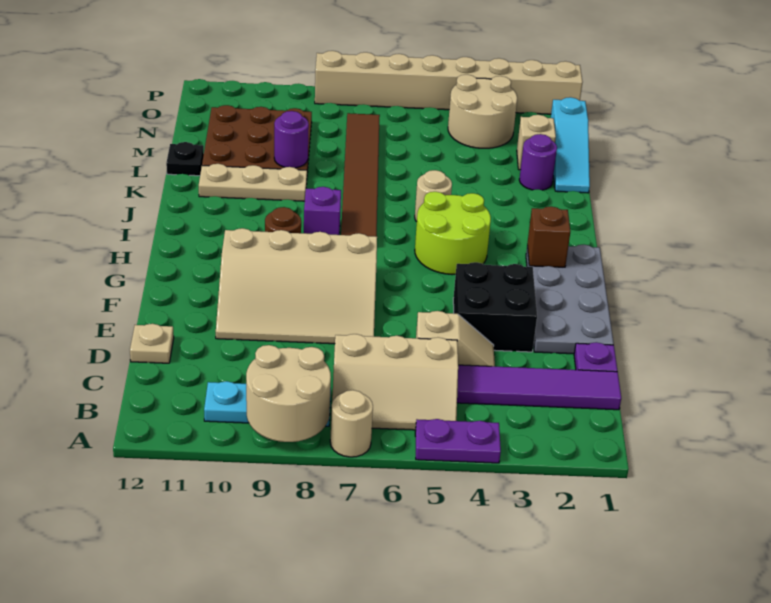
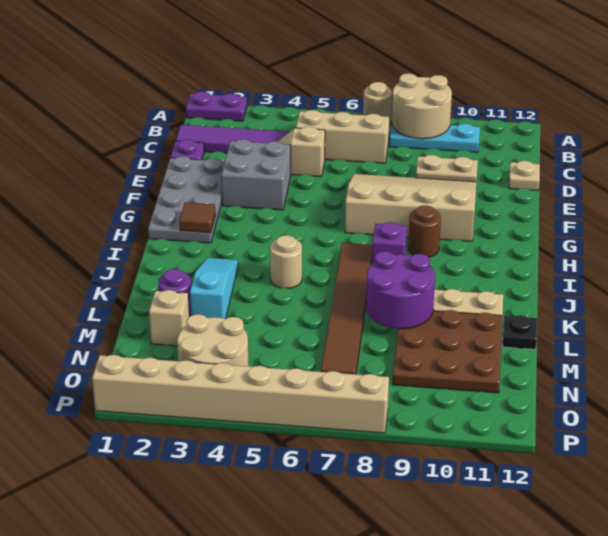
purple plate A4:A5 level 1 -> purple plate A1:A2 level 1
none -> tan plate D9:D10 level 1
black brick E3:F4 level 1 -> grey brick E3:F4 level 1
brown brick H2 level 2 -> brown tile H2 level 2
lime round brick H4:I5 level 1 -> none
cyan slope L1:N1 level 1 top N -> cyan slope J3:L3 level 1 top L
purple round brick L9 level 2 -> purple round brick K8:L9 level 2

